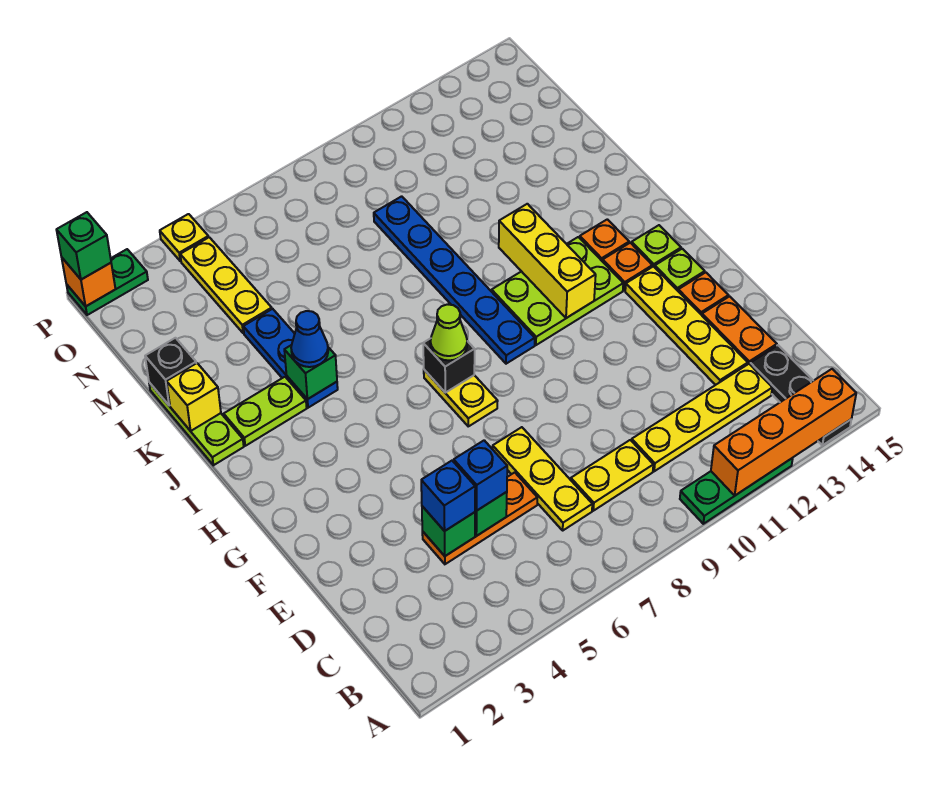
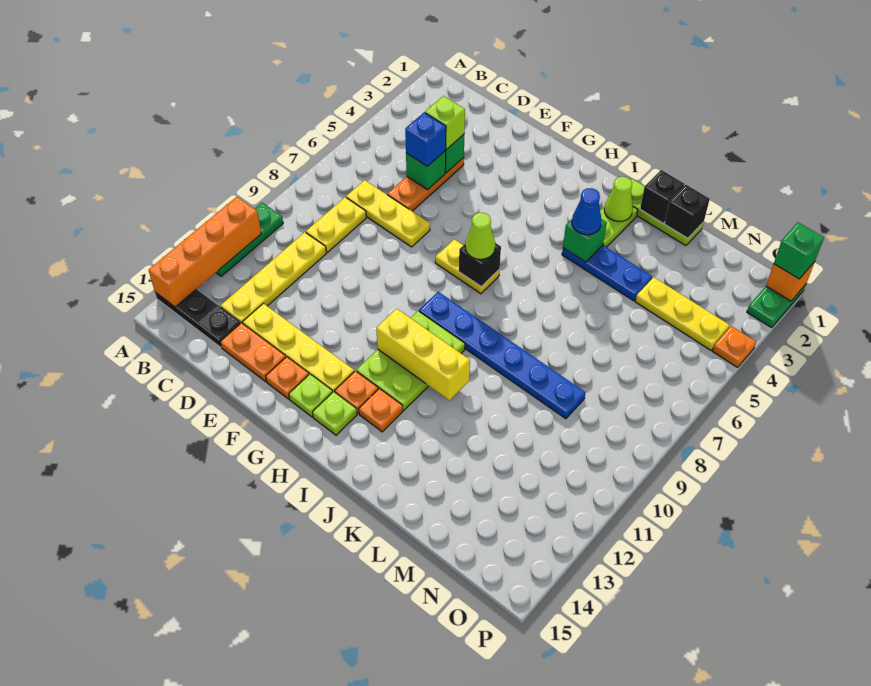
blue brick D4 level 3 -> lime brick D4 level 3
none -> lime cone J2 level 2
yellow brick K1 level 2 -> black brick K1 level 2
yellow plate P4 level 1 -> orange plate P4 level 1

